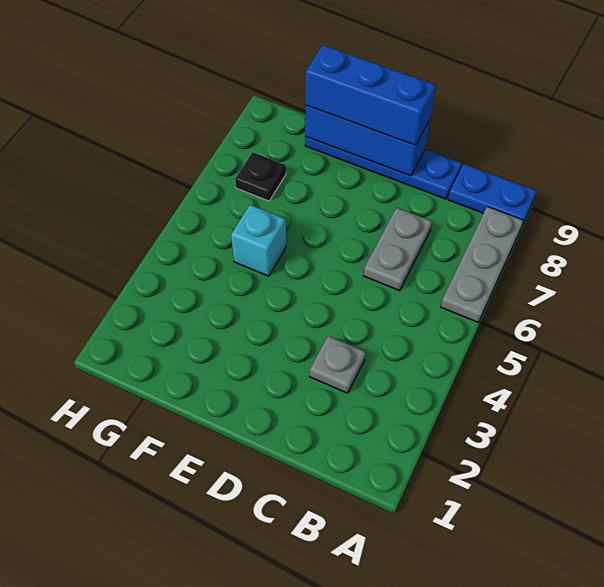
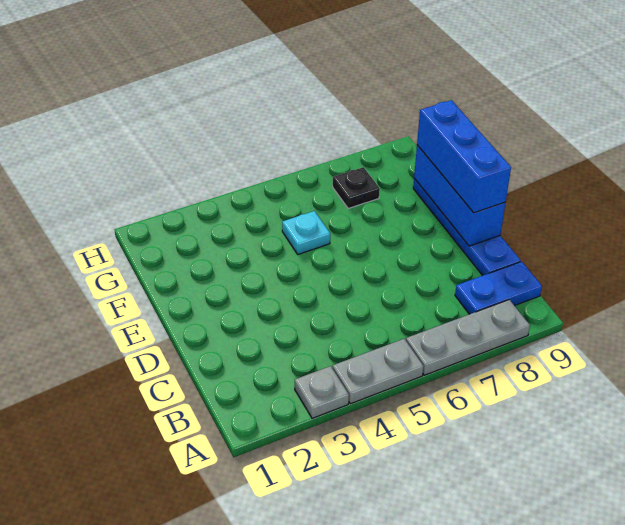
blue plate A9:B9 level 1 -> blue plate B8:B9 level 1
grey plate C3 level 1 -> grey plate A3 level 1
grey plate C6:C7 level 1 -> grey plate A4:A5 level 1
cyan brick F5 level 1 -> cyan plate F5 level 1

